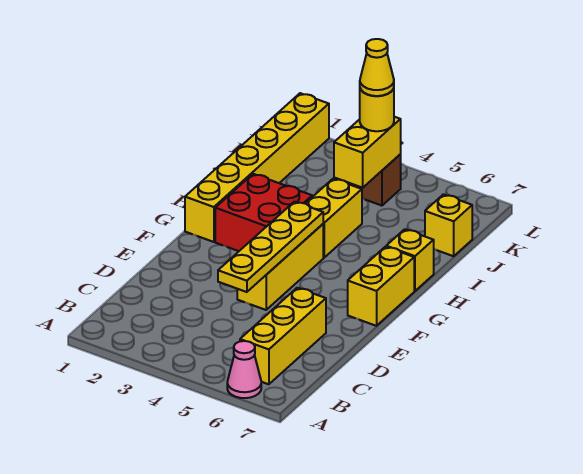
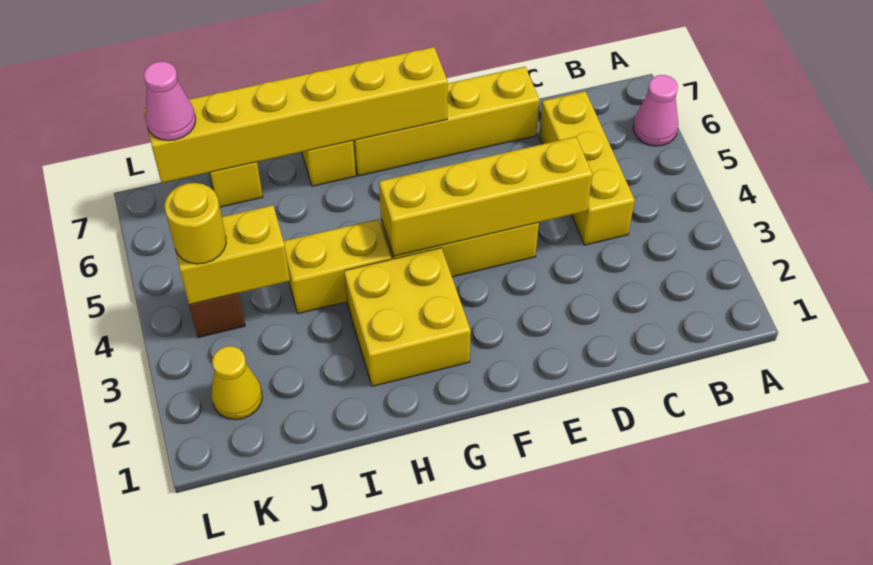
yellow brick B6:D6 level 1 -> yellow brick C4:C6 level 1
yellow plate D4:G4 level 2 -> yellow brick D4:G4 level 2
yellow brick F7:G7 level 1 -> yellow brick D7:G7 level 1
yellow brick G1:L1 level 1 -> yellow brick F7:K7 level 2
red brick G2:H3 level 1 -> yellow brick G2:H3 level 1
yellow cone K4 level 4 -> yellow cone K2 level 1
none -> pink cone K7 level 3

